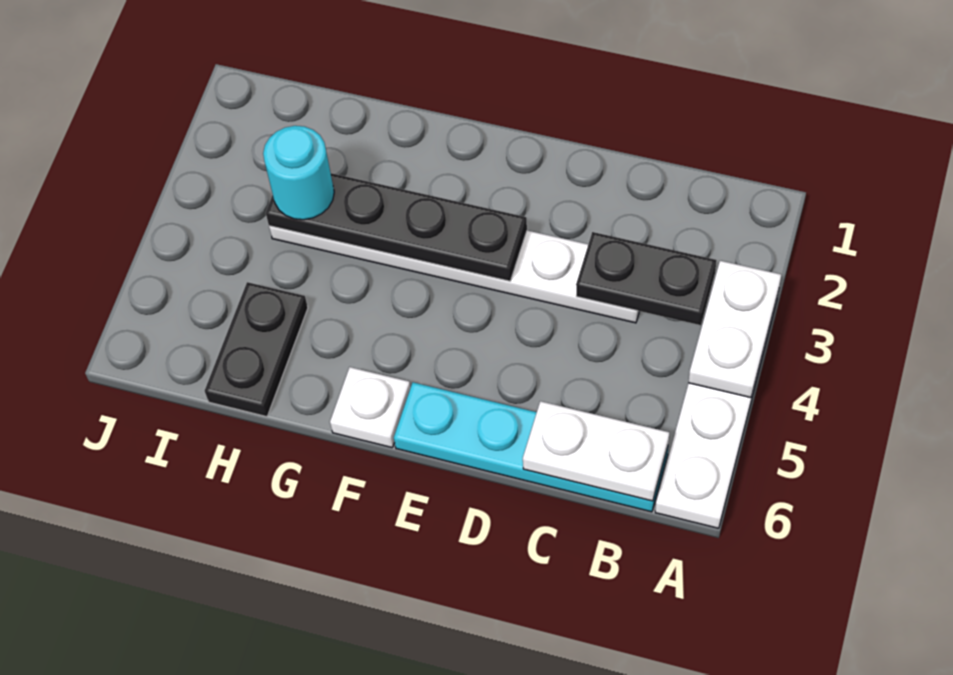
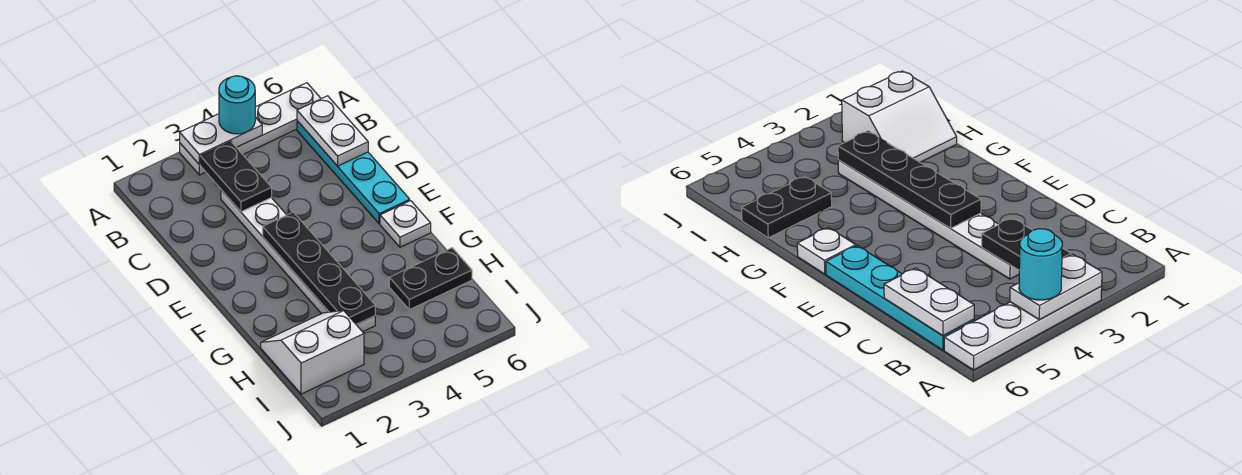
none -> white slope H1:I2 level 1 top I
cyan round brick H3 level 3 -> cyan round brick A4 level 3

